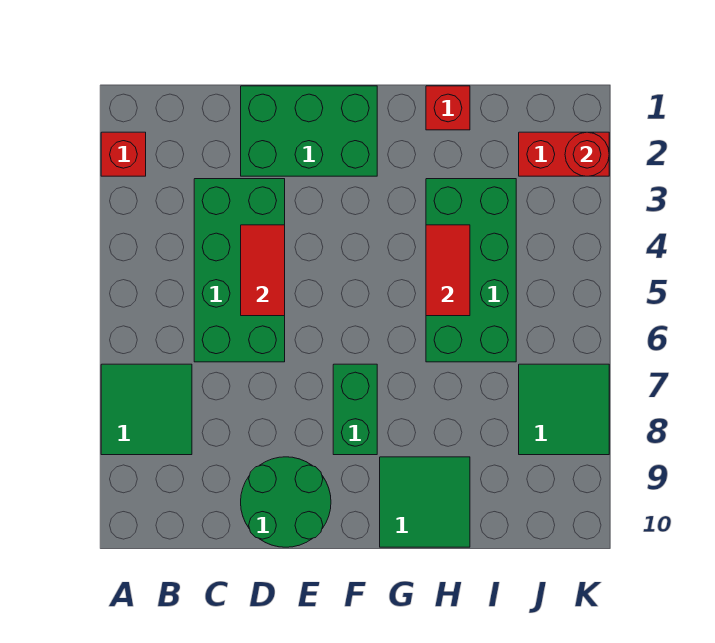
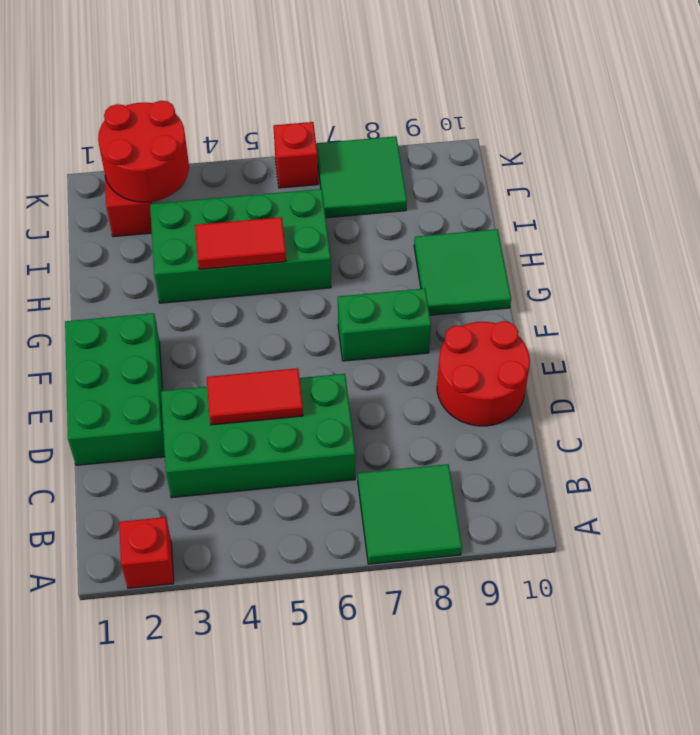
green round brick D9:E10 level 1 -> red round brick D9:E10 level 1
red brick H1 level 1 -> red brick K6 level 1
red round brick K2 level 2 -> red round brick J2:K3 level 2

